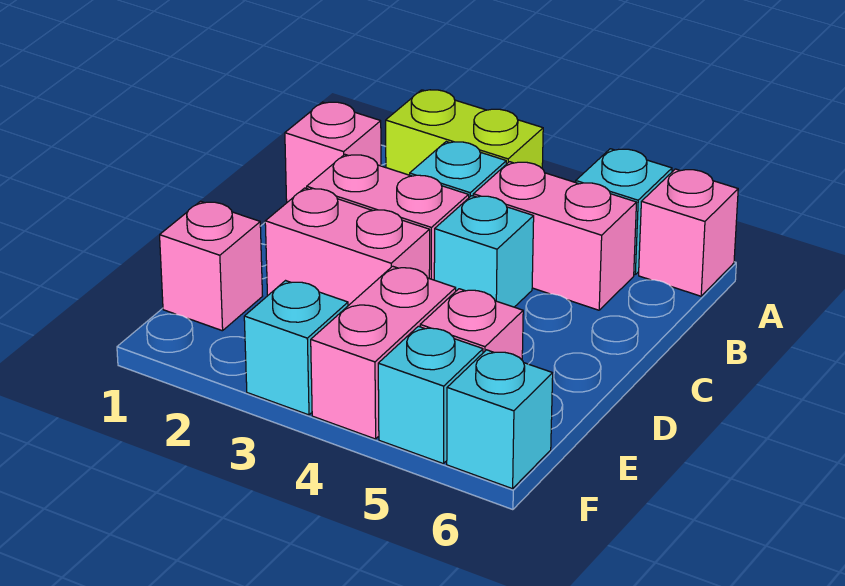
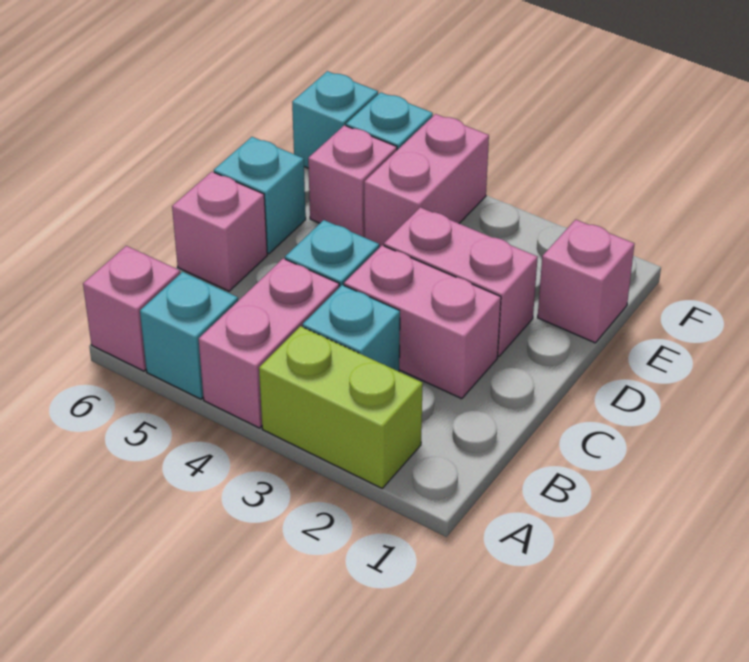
pink brick B1 level 1 -> pink brick C6 level 1
pink brick B4:B5 level 1 -> pink brick A4:B4 level 1
cyan brick F3 level 1 -> cyan brick D6 level 1

